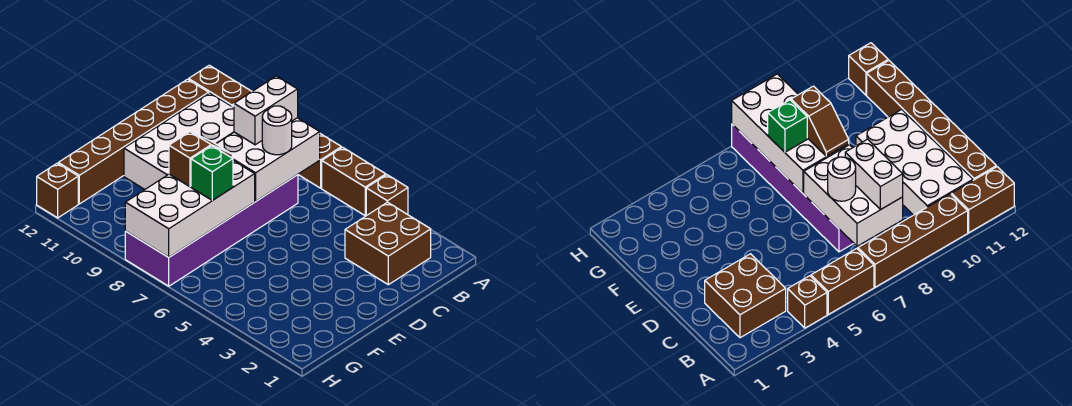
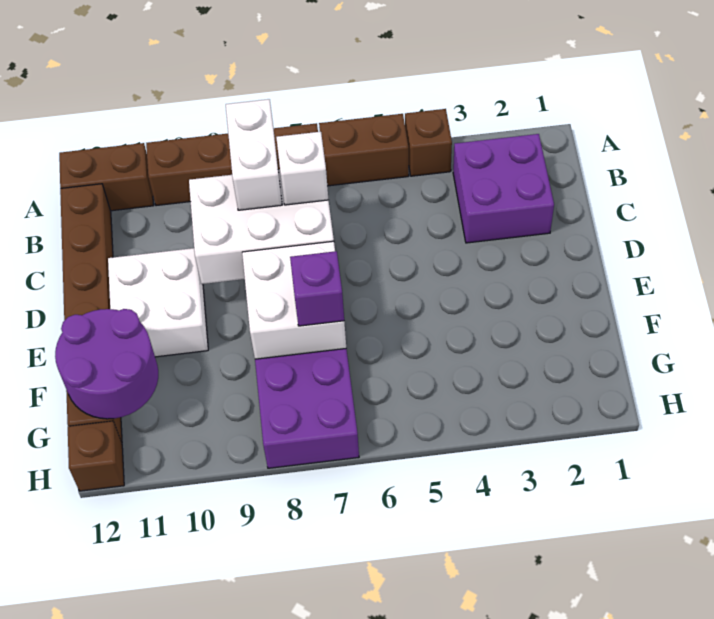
brown brick B2:C3 level 1 -> purple brick B2:C3 level 1
white brick B7:D8 level 2 -> white brick C7:D9 level 2
white brick B10:E11 level 1 -> white brick D10:E11 level 1
white round brick C7 level 3 -> white brick C7 level 3
white brick E7:H8 level 2 -> white brick E7:F8 level 2
brown slope E8:F8 level 3 top F -> none
green brick F7 level 3 -> purple brick F7 level 3
none -> purple round brick F11:G12 level 2

